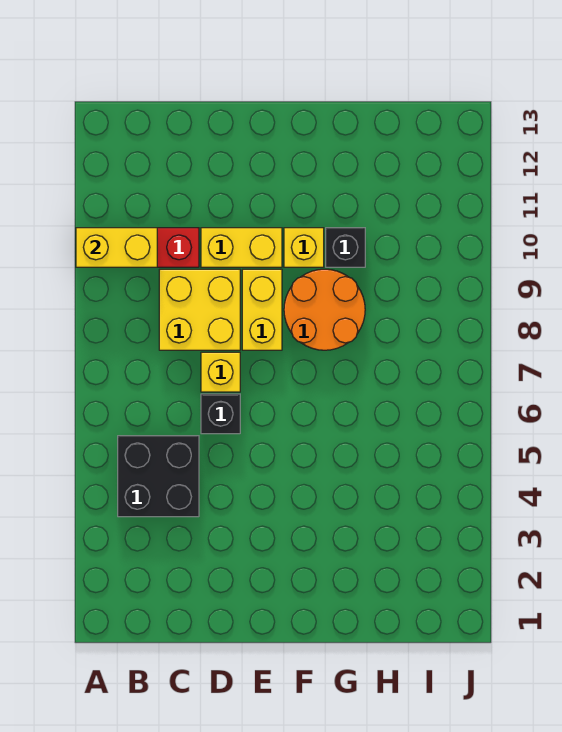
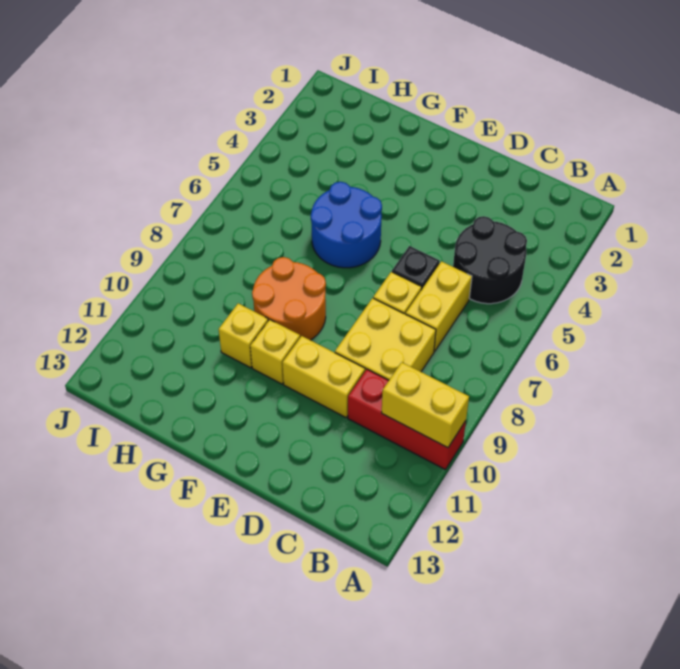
black brick B4:C5 level 1 -> black round brick B4:C5 level 1
yellow brick E8:E9 level 1 -> yellow brick C6:C7 level 1
none -> blue round brick F5:G6 level 1
black brick G10 level 1 -> yellow brick G10 level 1

